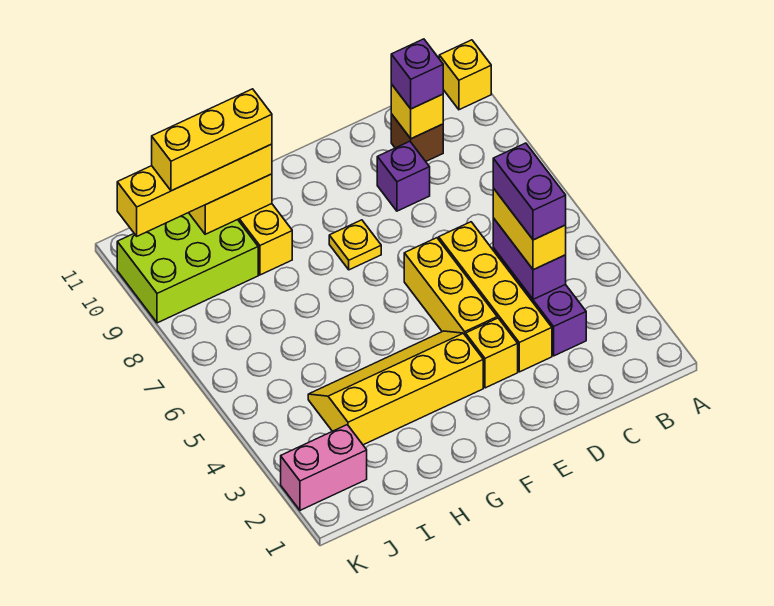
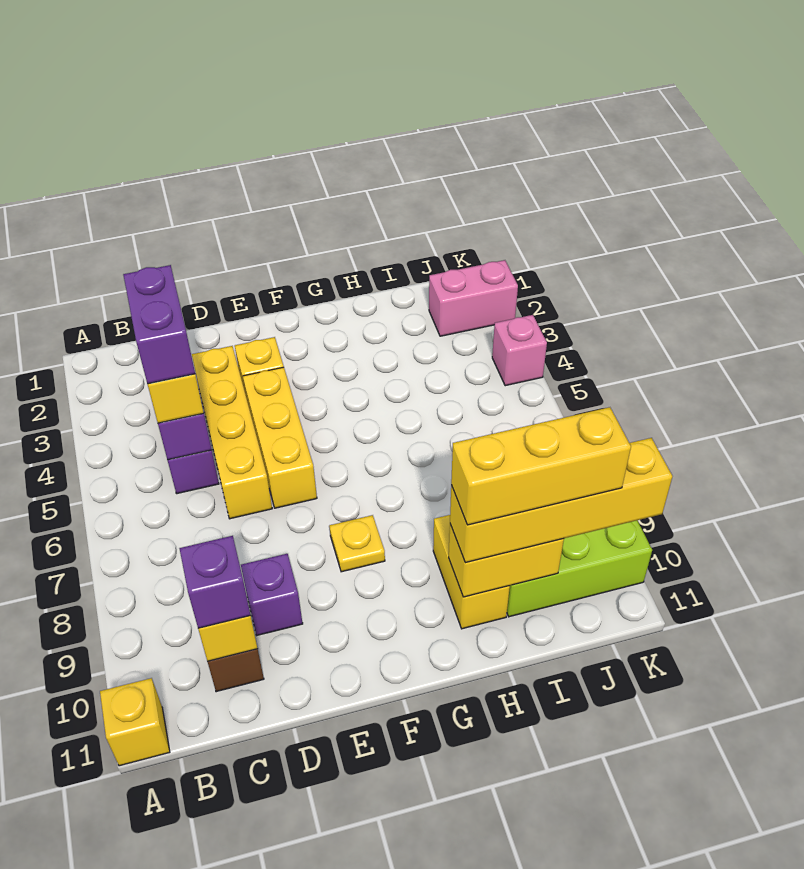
yellow slope F3:I4 level 1 top 3 -> none
none -> pink brick K4 level 1

